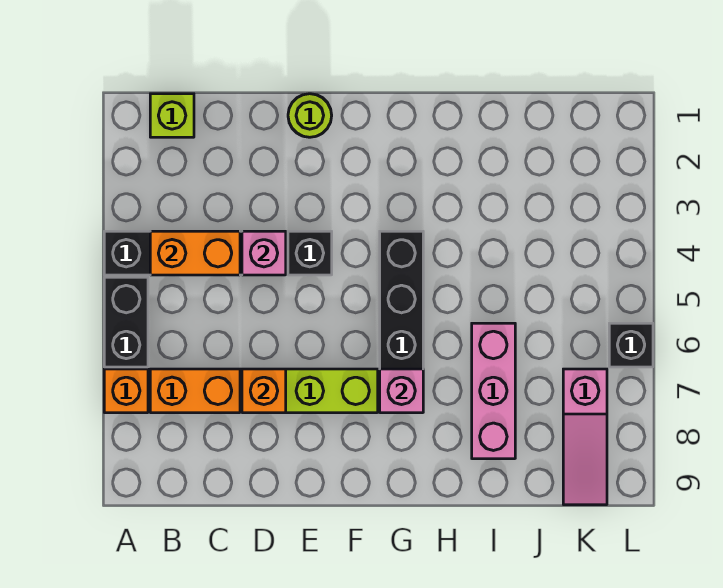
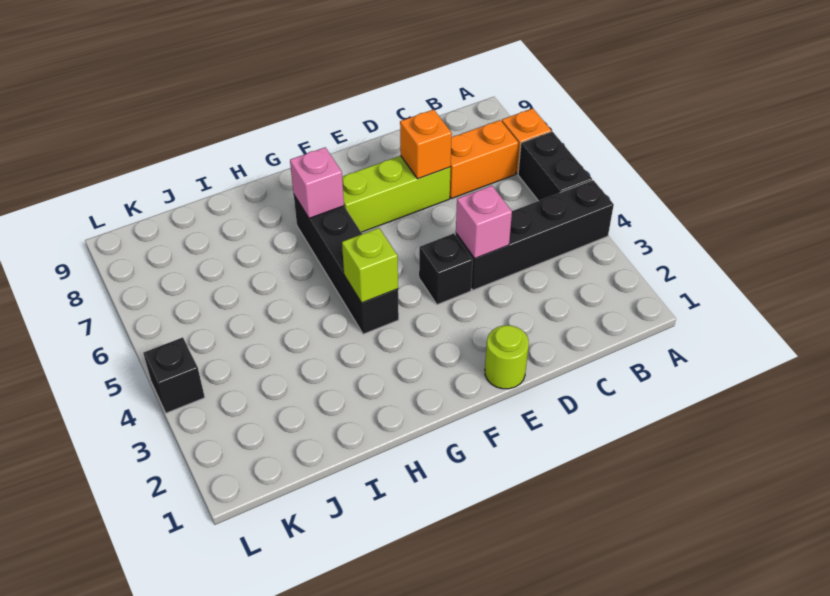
lime brick B1 level 1 -> lime brick G4 level 2
orange brick B4:C4 level 2 -> none
pink brick I6:I8 level 1 -> none
pink slope K7:K9 level 1 top 7 -> none
black brick L6 level 1 -> black brick L4 level 1

